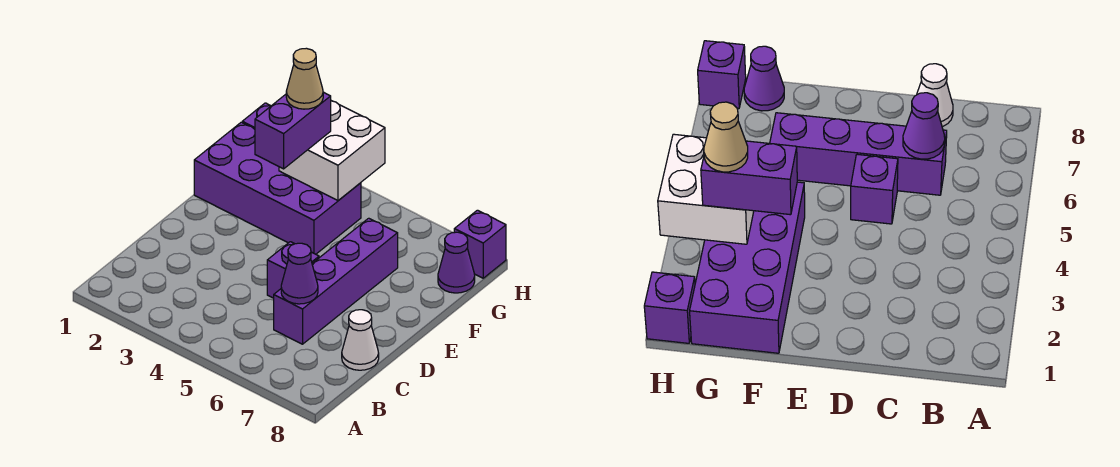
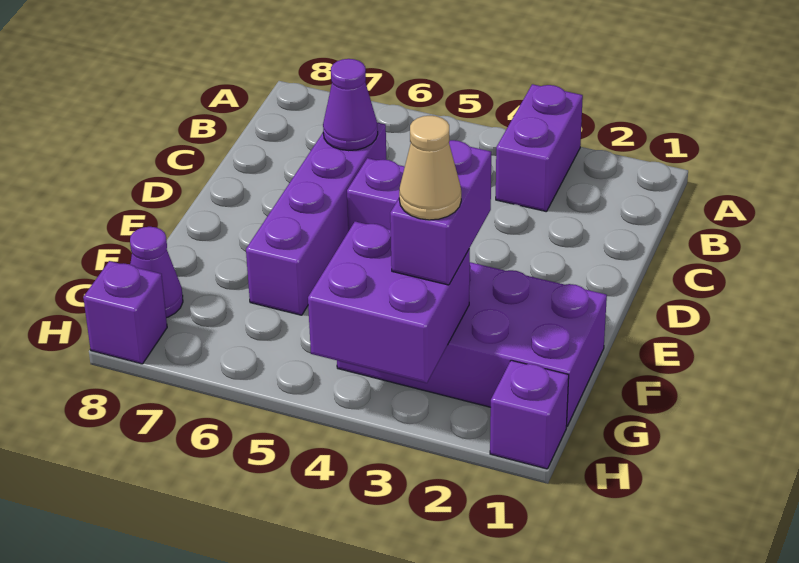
none -> purple brick A3:B3 level 1
white cone C8 level 1 -> none
white brick G3:H4 level 2 -> purple brick G3:H4 level 2

